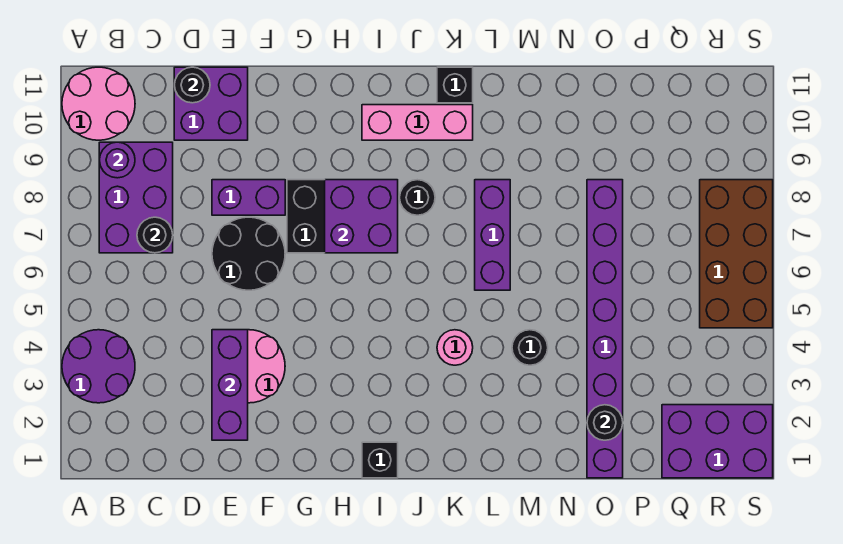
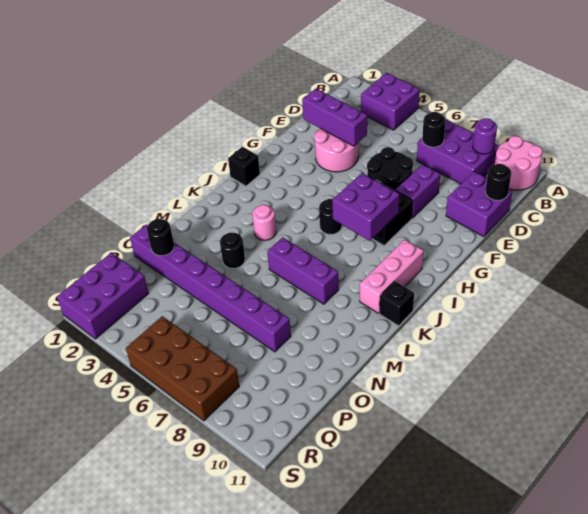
purple round brick A3:B4 level 1 -> purple brick A3:B4 level 1
black round brick J8 level 1 -> black round brick I6 level 1

